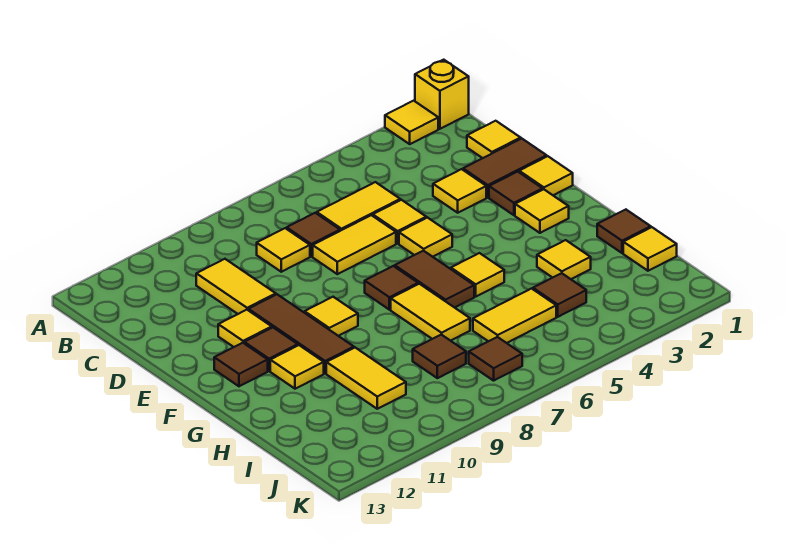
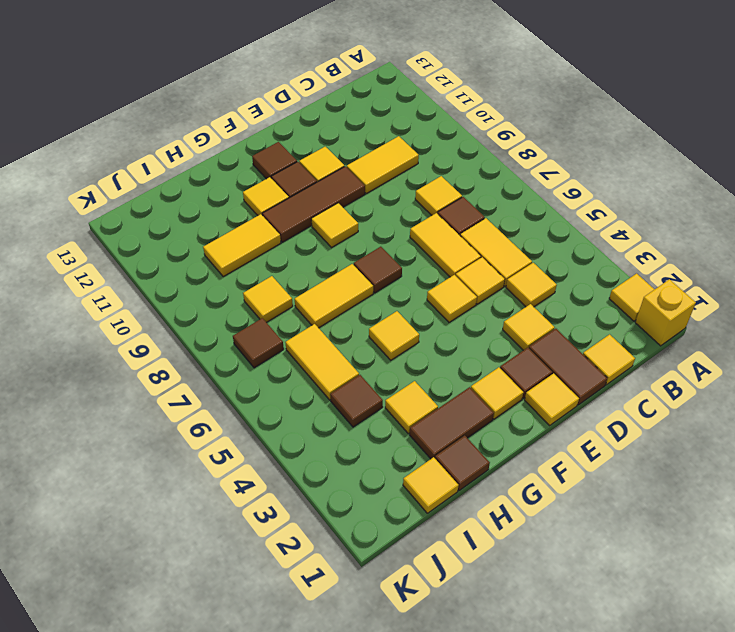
none -> yellow tile C4 level 1
brown tile F6:G6 level 1 -> brown tile G2:H2 level 1
brown tile I8 level 1 -> yellow tile I8 level 1

